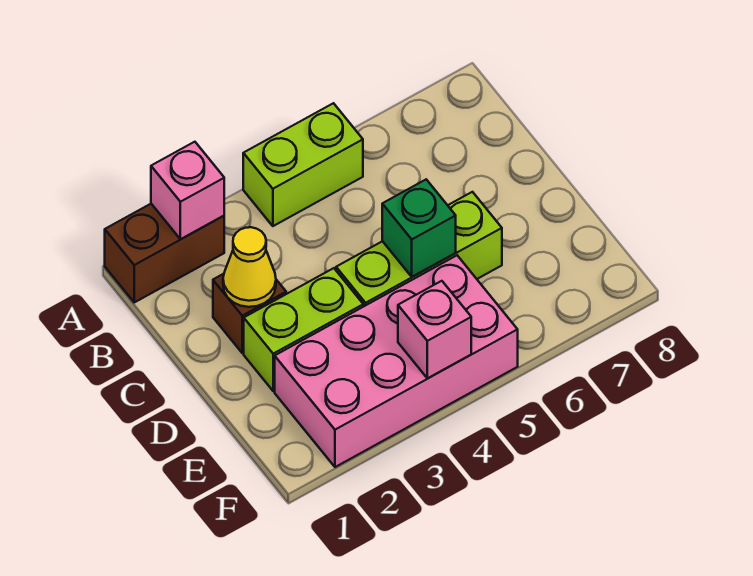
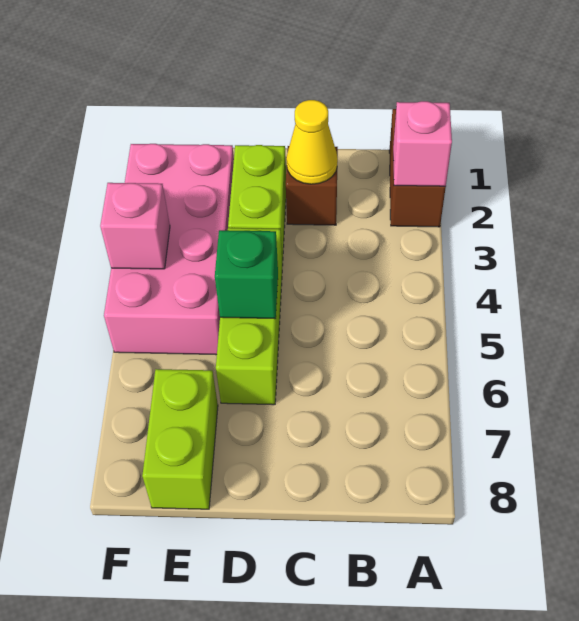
lime brick A4:A5 level 1 -> lime brick E7:E8 level 1

